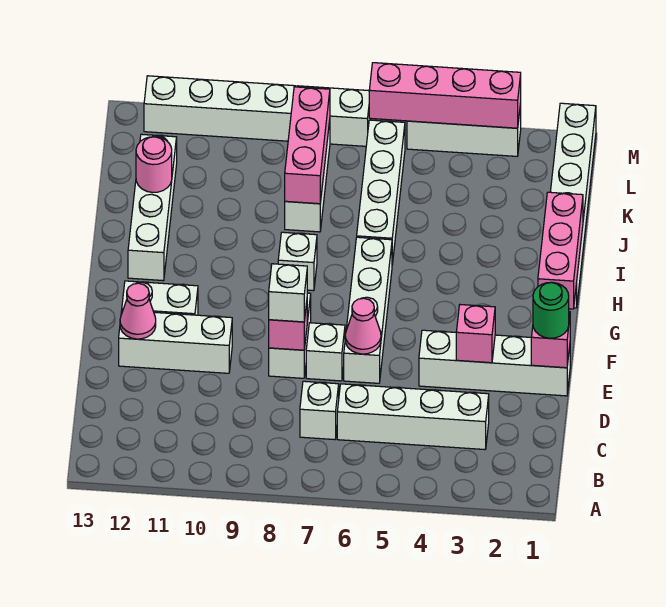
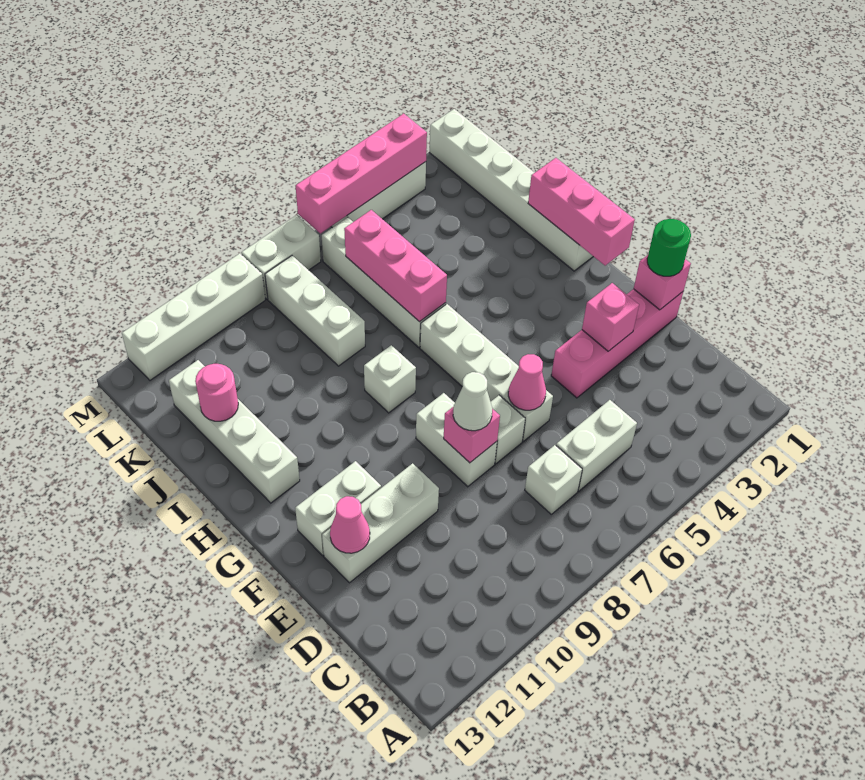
white brick C3:C6 level 1 -> white brick C5:C6 level 1
white brick E1:E4 level 1 -> pink brick E1:E4 level 1
white brick E8 level 3 -> white cone E8 level 3
pink brick J8:L8 level 2 -> pink brick I6:K6 level 2

